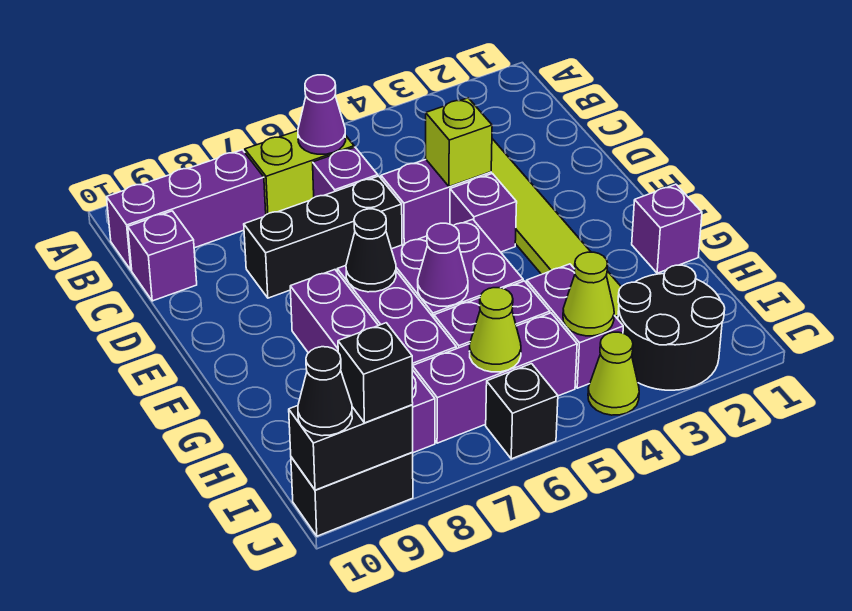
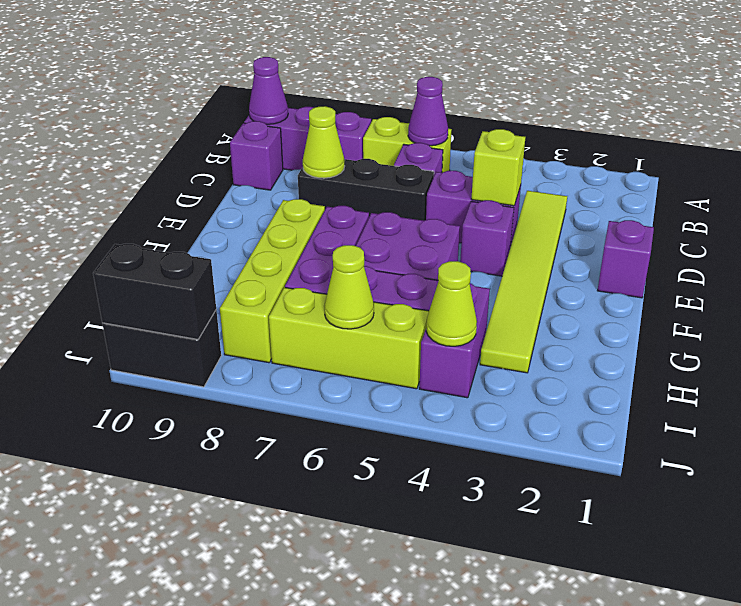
black cone F7 level 2 -> none
purple brick F8:I8 level 1 -> lime brick F8:I8 level 1
purple brick G1 level 1 -> purple brick E1 level 1
purple cone G6 level 2 -> purple cone B10 level 2
black round brick I2:J3 level 1 -> none
purple brick I5:I7 level 1 -> lime brick I5:I7 level 1
lime cone J4 level 1 -> lime cone D8 level 2
black brick J6 level 1 -> none
black brick J9 level 3 -> none
black cone J10 level 3 -> none

